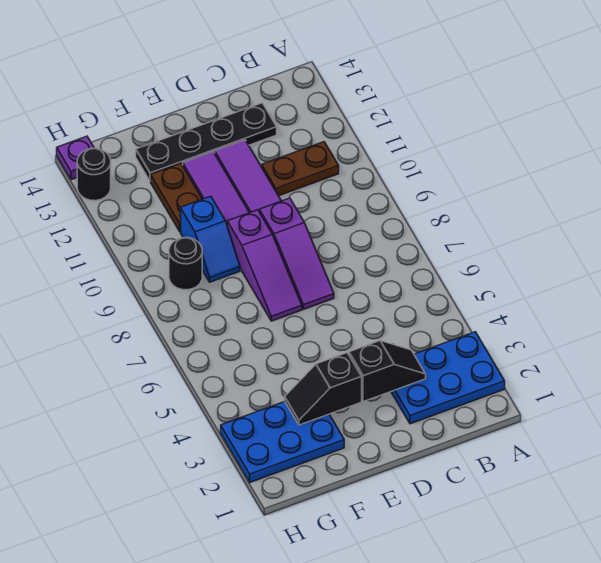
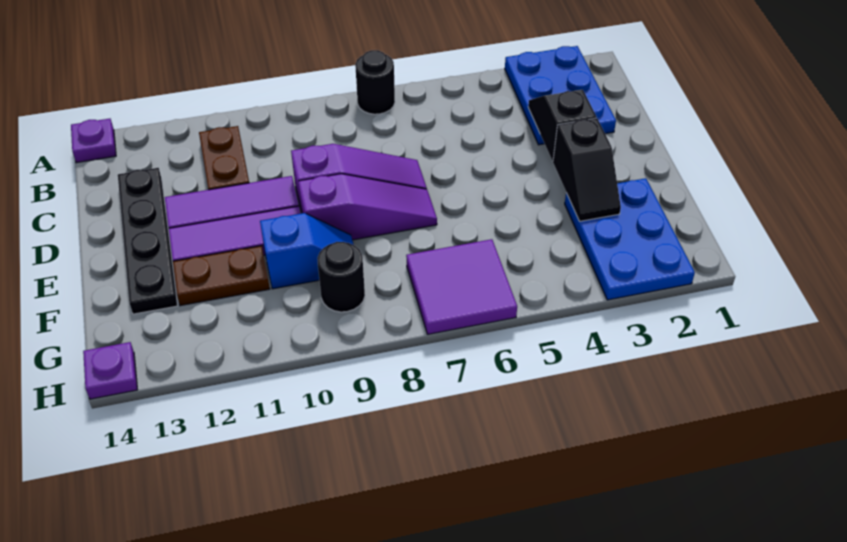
none -> purple plate A14 level 1
none -> purple tile G6:H7 level 1
black round brick H13 level 1 -> black round brick A7 level 1

